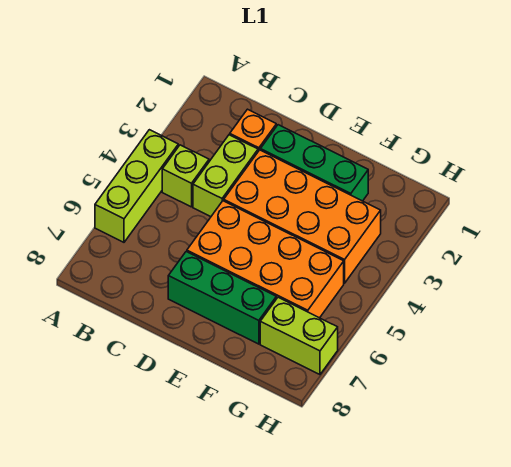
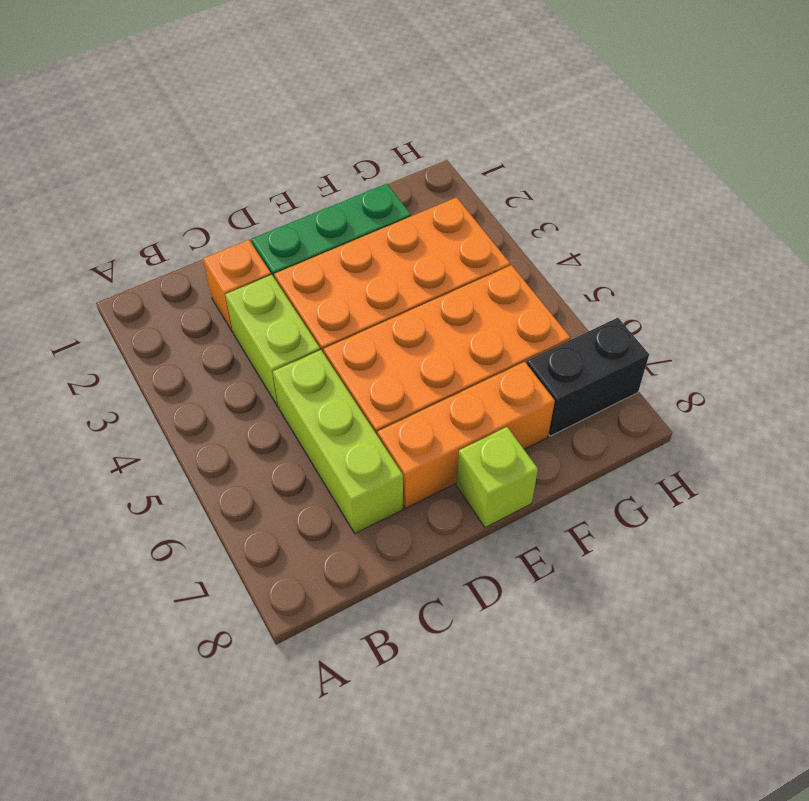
lime brick A4:A6 level 1 -> lime brick C5:C7 level 1
lime brick B4 level 1 -> lime brick E8 level 1
green brick D7:F7 level 1 -> orange brick D7:F7 level 1
lime brick G7:H7 level 1 -> black brick G7:H7 level 1

